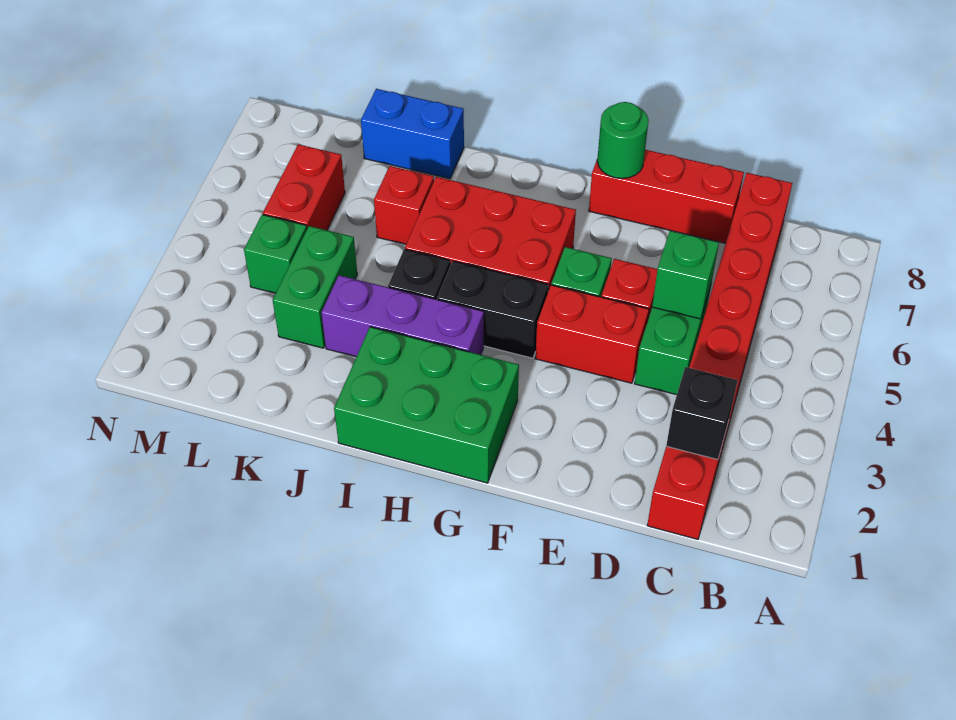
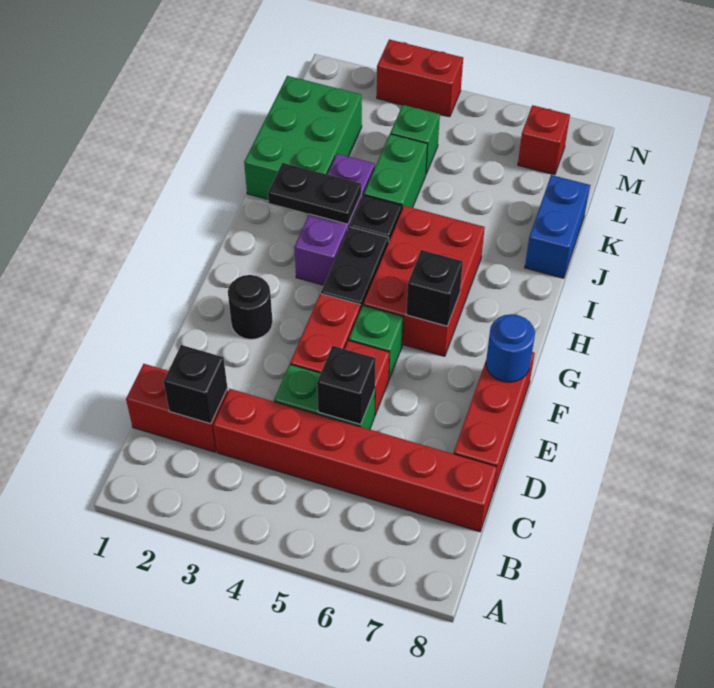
green brick D5 level 2 -> black brick D5 level 2
none -> black round brick F2 level 1
green round brick F8 level 2 -> blue round brick F8 level 2
green brick G1:I2 level 1 -> green brick J1:L2 level 1
none -> black brick G6 level 2
none -> black plate I2:I3 level 2
red brick J6 level 1 -> red brick M7 level 1
green brick K3:K4 level 1 -> green brick J4:K4 level 1
red brick L5:L6 level 1 -> red brick N3:N4 level 1

